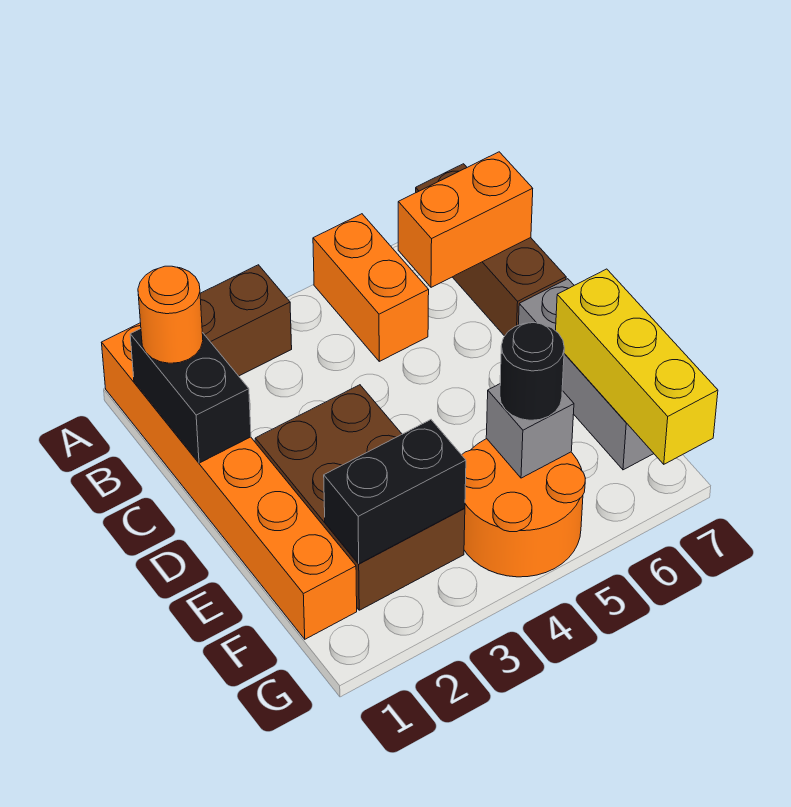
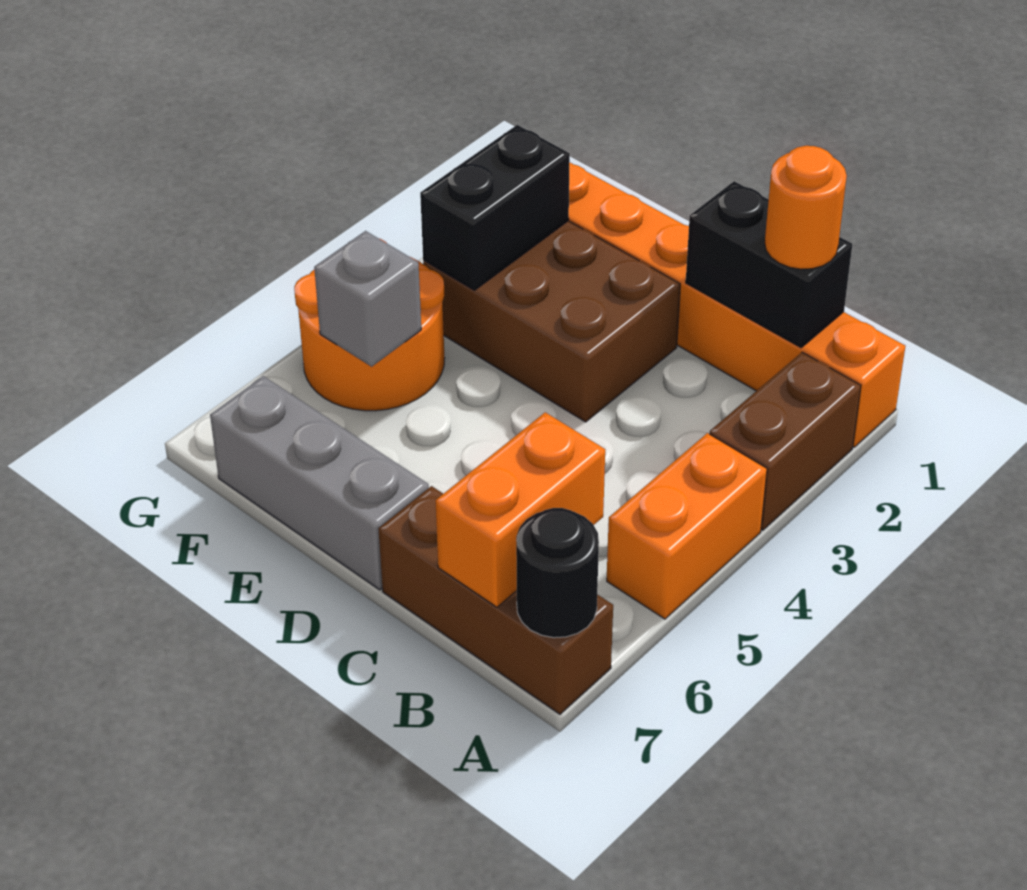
orange brick A5:B5 level 1 -> orange brick A4:A5 level 1
yellow brick E7:G7 level 2 -> none
black round brick F5 level 3 -> black round brick A7 level 2

